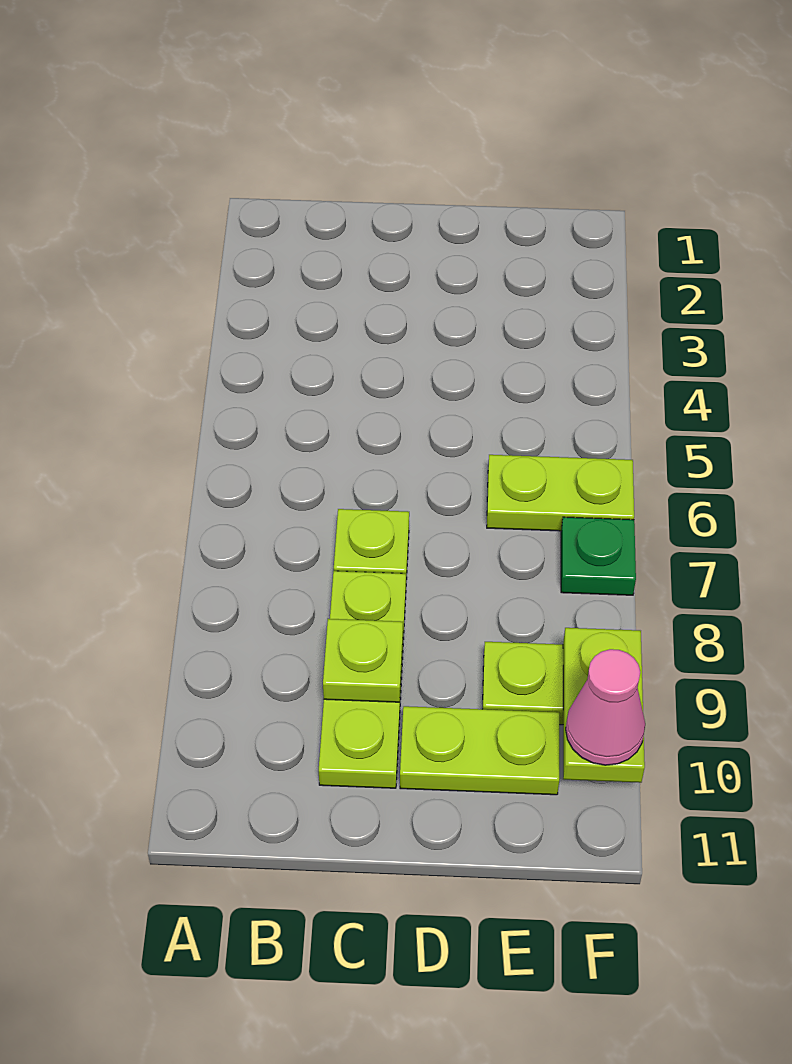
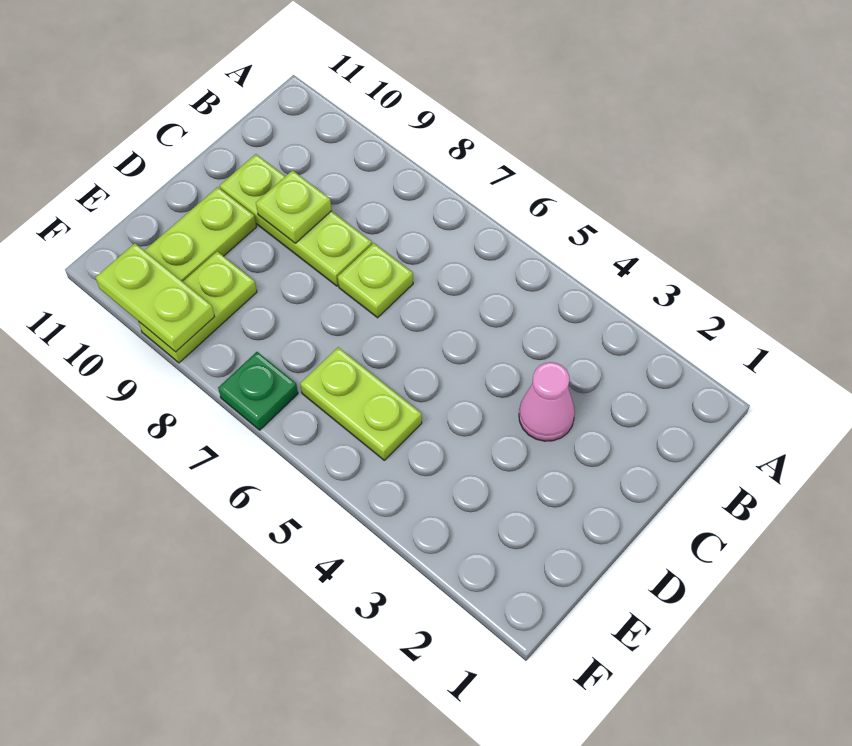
lime plate E6:F6 level 1 -> lime plate E5:E6 level 1
pink cone F10 level 3 -> pink cone C3 level 1

